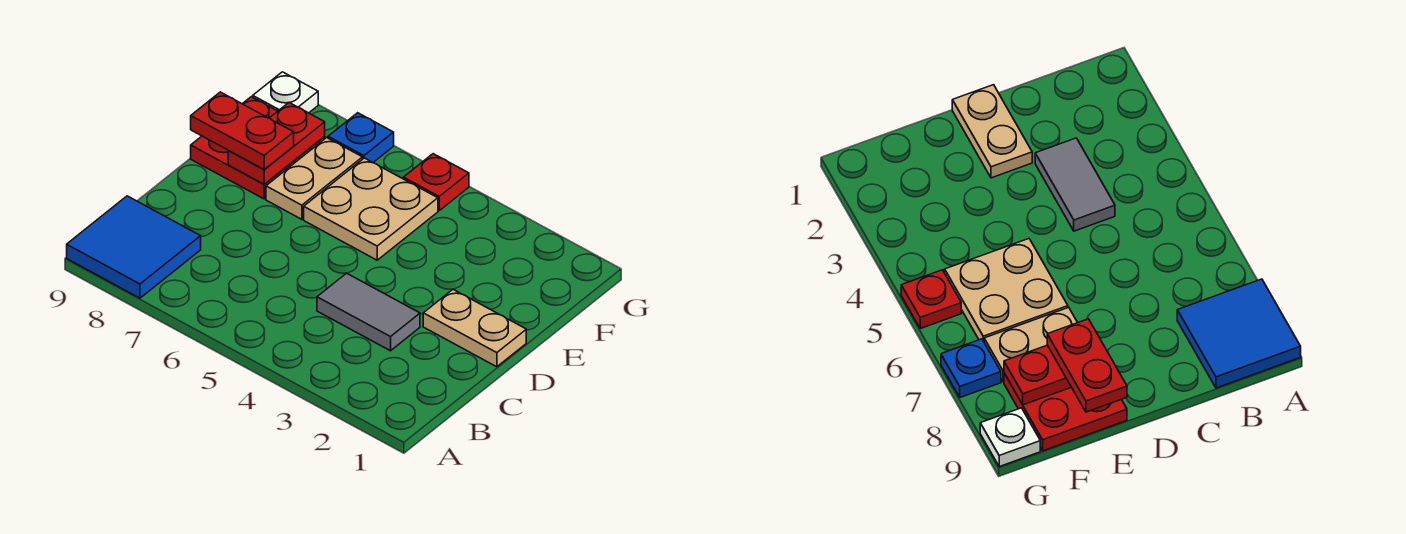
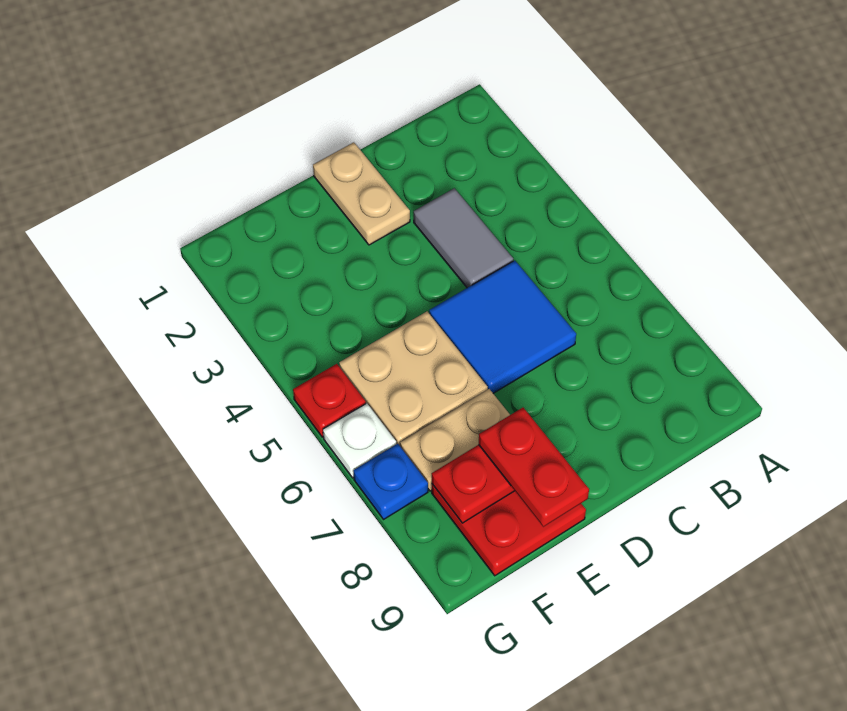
blue tile A8:B9 level 1 -> blue tile C5:D6 level 1
white plate G9 level 1 -> white plate G6 level 1

